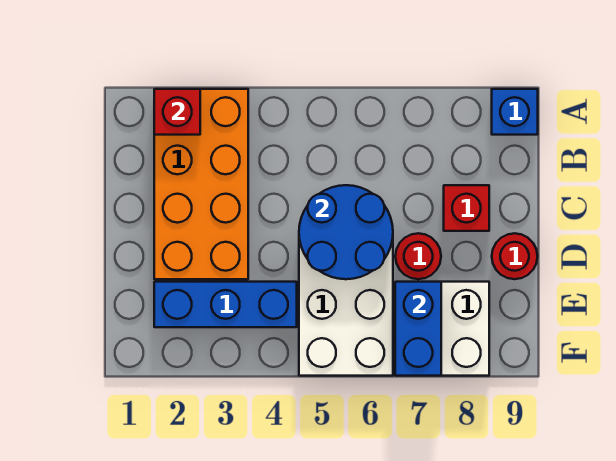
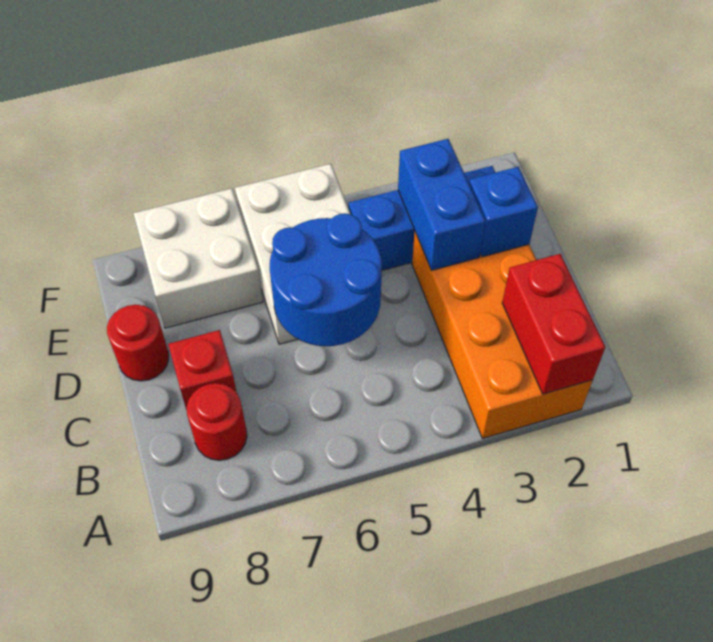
red brick A2 level 2 -> red brick A2:B2 level 2
blue brick A9 level 1 -> blue brick D2 level 2
red round brick D7 level 1 -> red round brick B8 level 1
blue brick E7:F7 level 2 -> blue brick D3:E3 level 2

